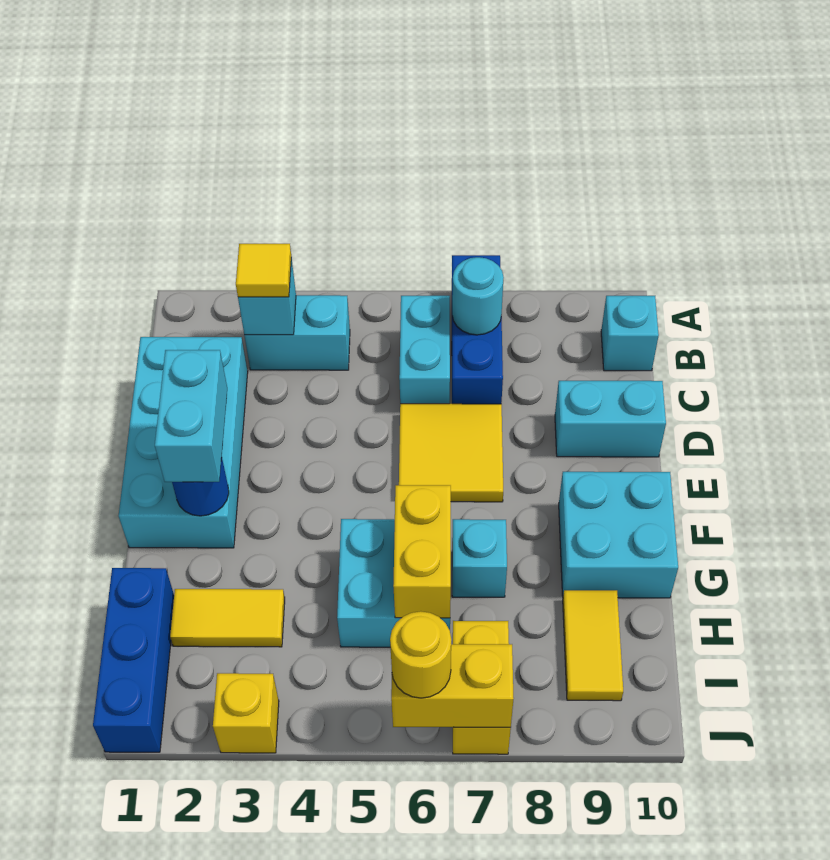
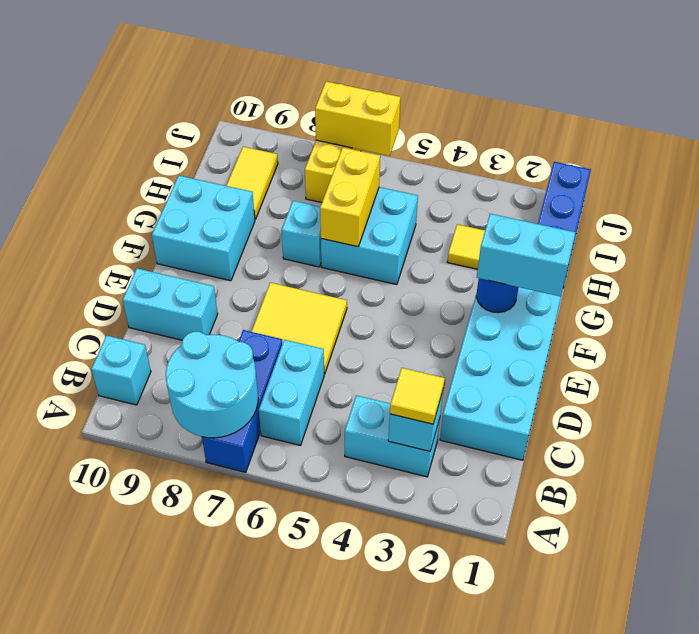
cyan round brick B7 level 2 -> cyan round brick A7:B8 level 2
cyan brick E2:F2 level 3 -> cyan brick F1:F2 level 3
yellow brick J3 level 1 -> none
yellow round brick J6 level 3 -> none

